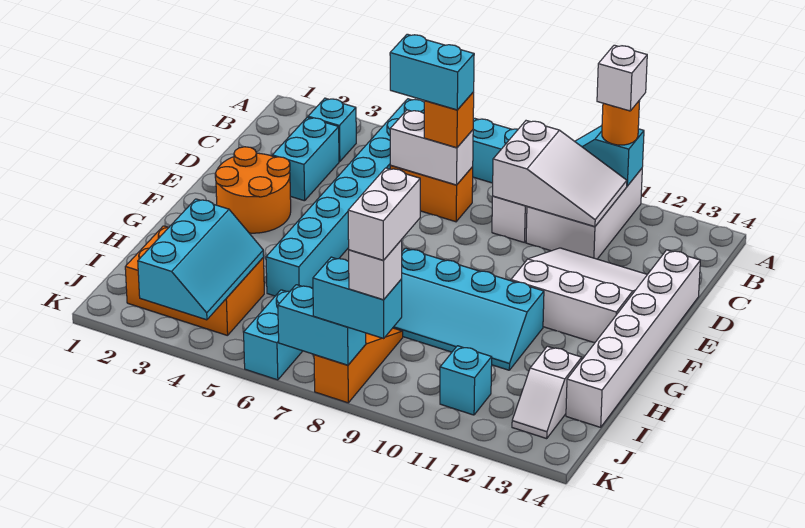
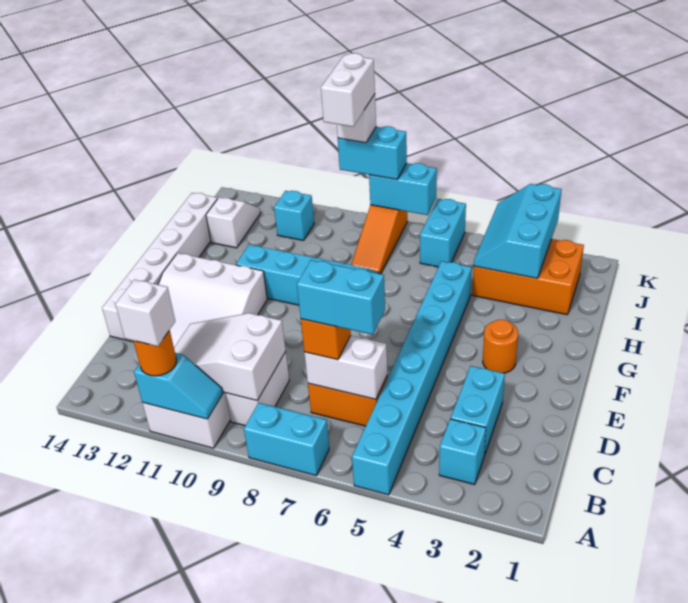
orange round brick E2:F3 level 1 -> orange round brick F3 level 1

